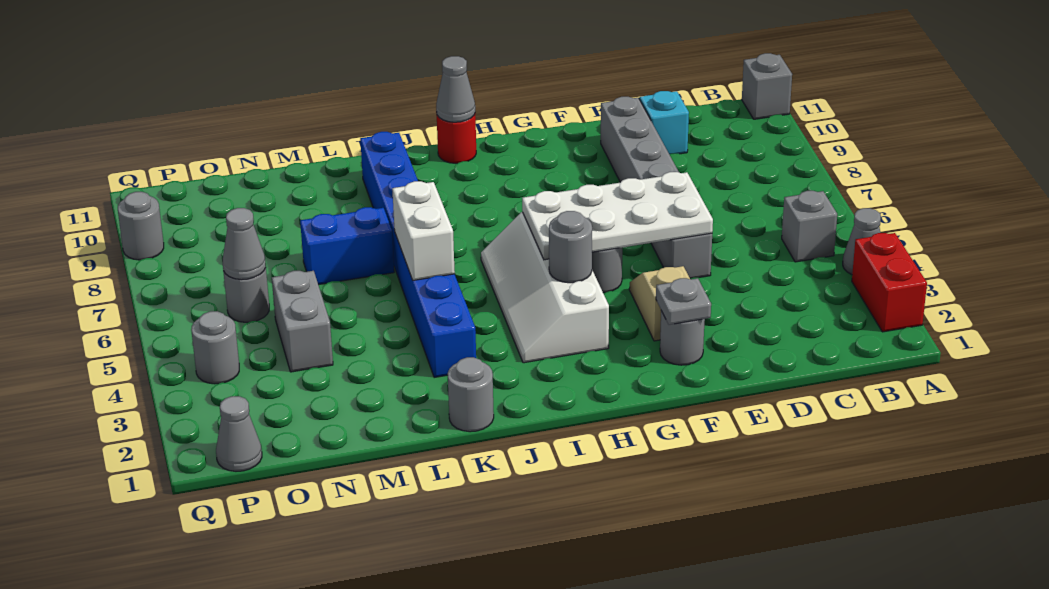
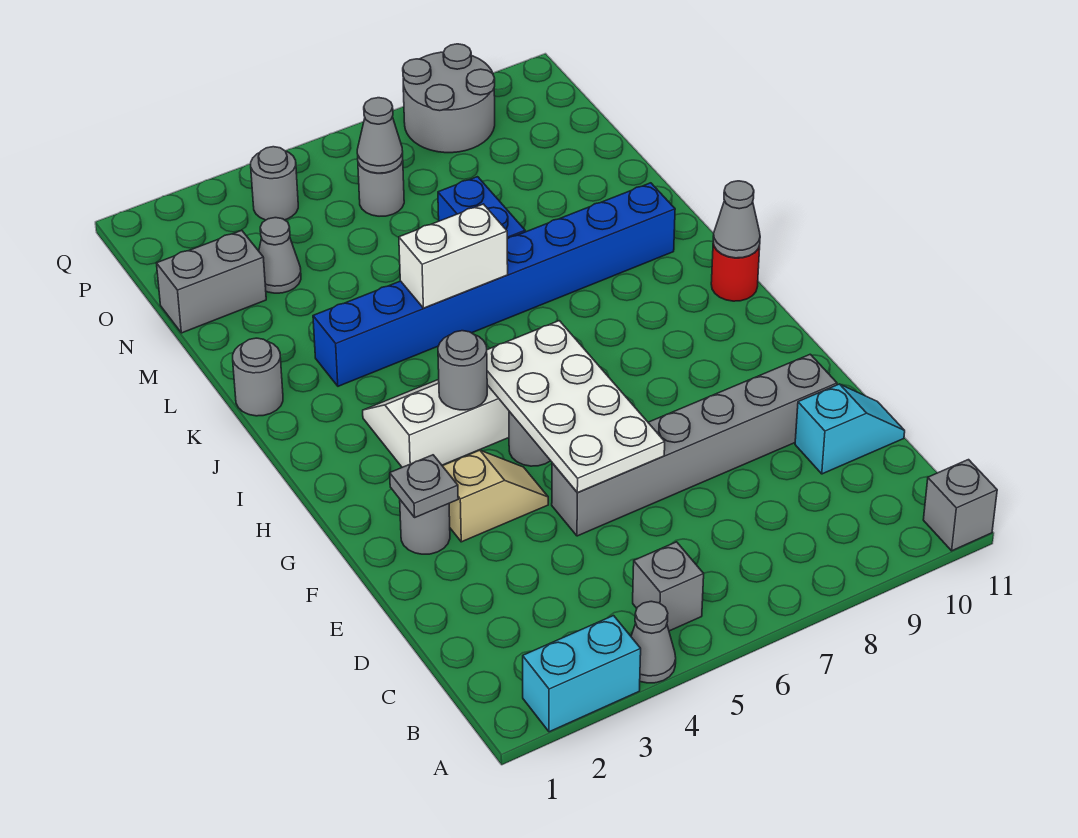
red brick A2:A3 level 1 -> cyan brick A2:A3 level 1
grey brick N4:N5 level 1 -> grey brick N1:N2 level 1
grey cone P1 level 1 -> grey cone N3 level 1
grey round brick Q9 level 1 -> grey round brick P8:Q9 level 1

